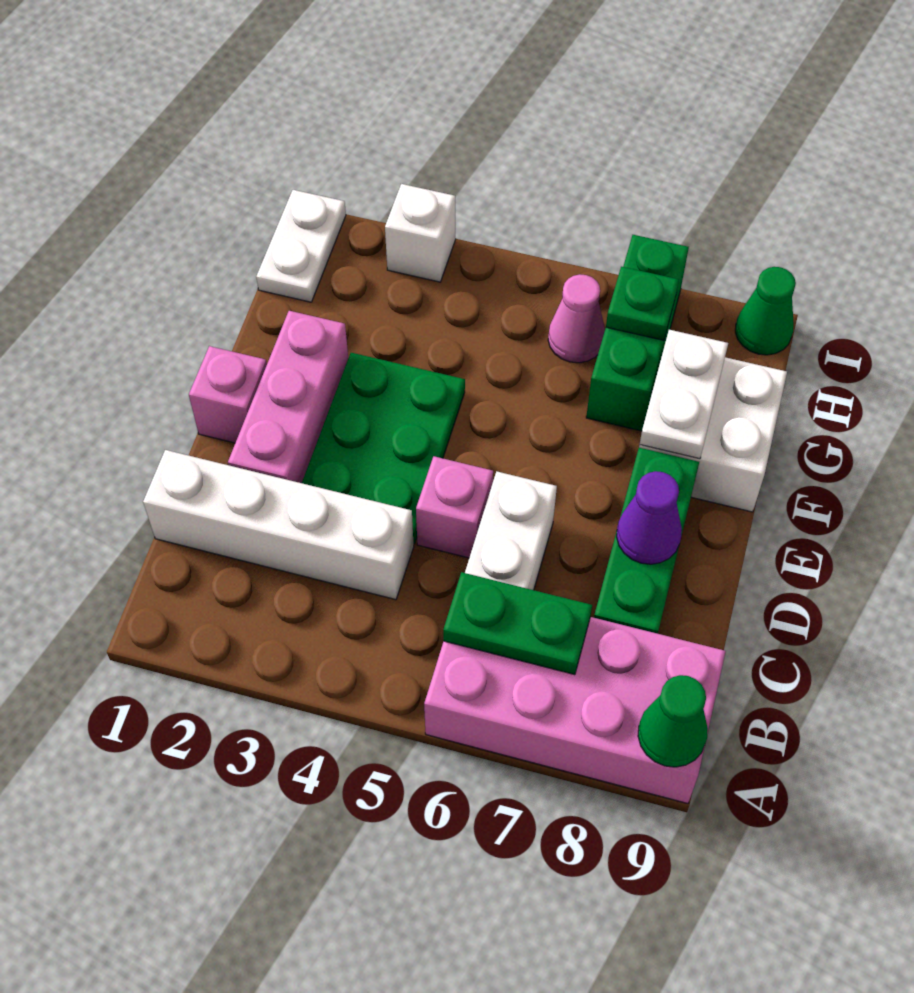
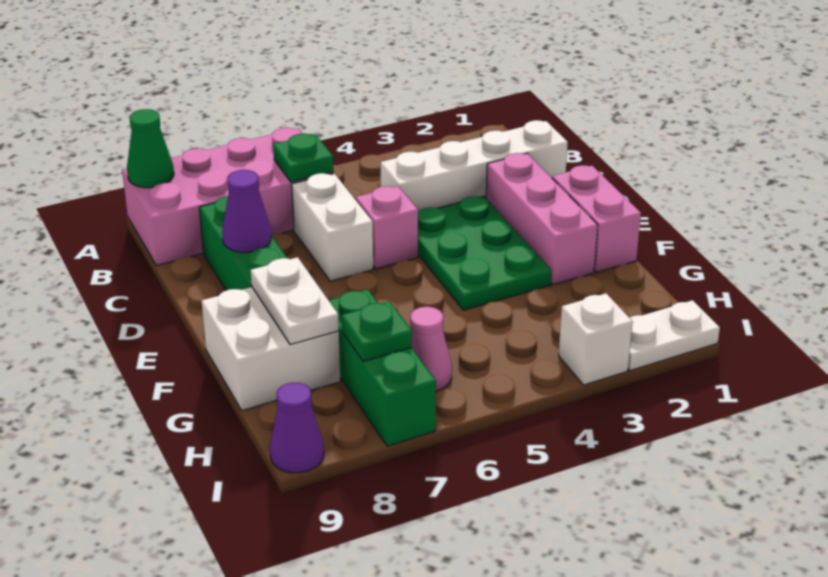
green plate B6:B7 level 2 -> green plate B6 level 2
pink brick E1 level 1 -> pink brick E1:F1 level 1
white plate H1:I1 level 1 -> white plate I1:I2 level 1
green cone I9 level 1 -> purple cone I9 level 1

